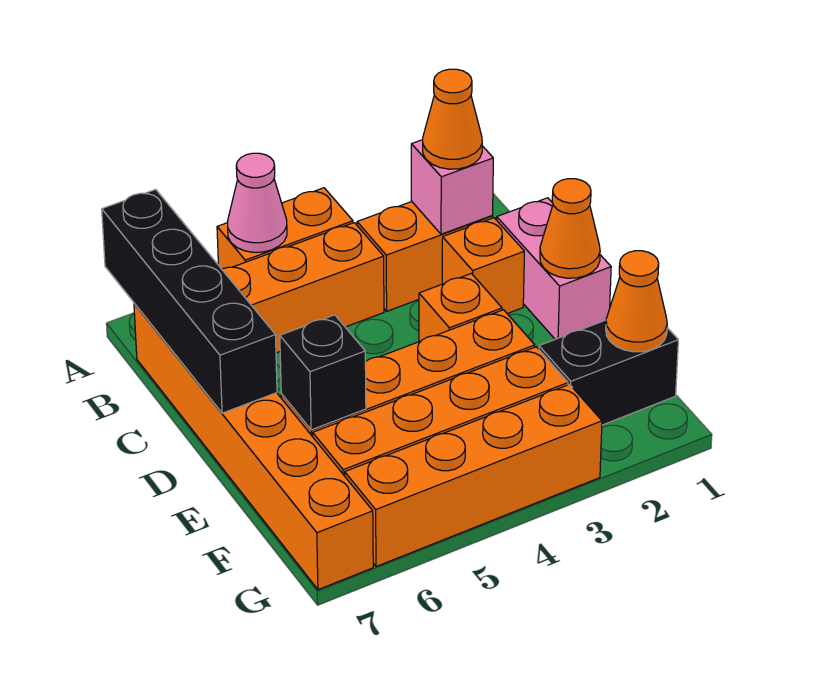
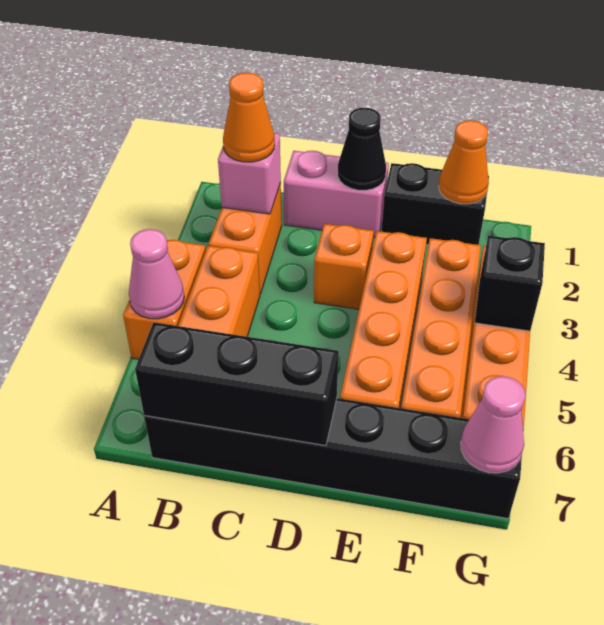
black brick A7:D7 level 2 -> black brick B7:D7 level 2
orange brick B7:G7 level 1 -> black brick B7:G7 level 1
orange brick C2 level 1 -> none
orange cone D1 level 2 -> black cone D1 level 2
black brick E6 level 2 -> black brick G4 level 2
black brick F1:F2 level 1 -> black brick E1:F1 level 1
none -> pink cone G7 level 2

